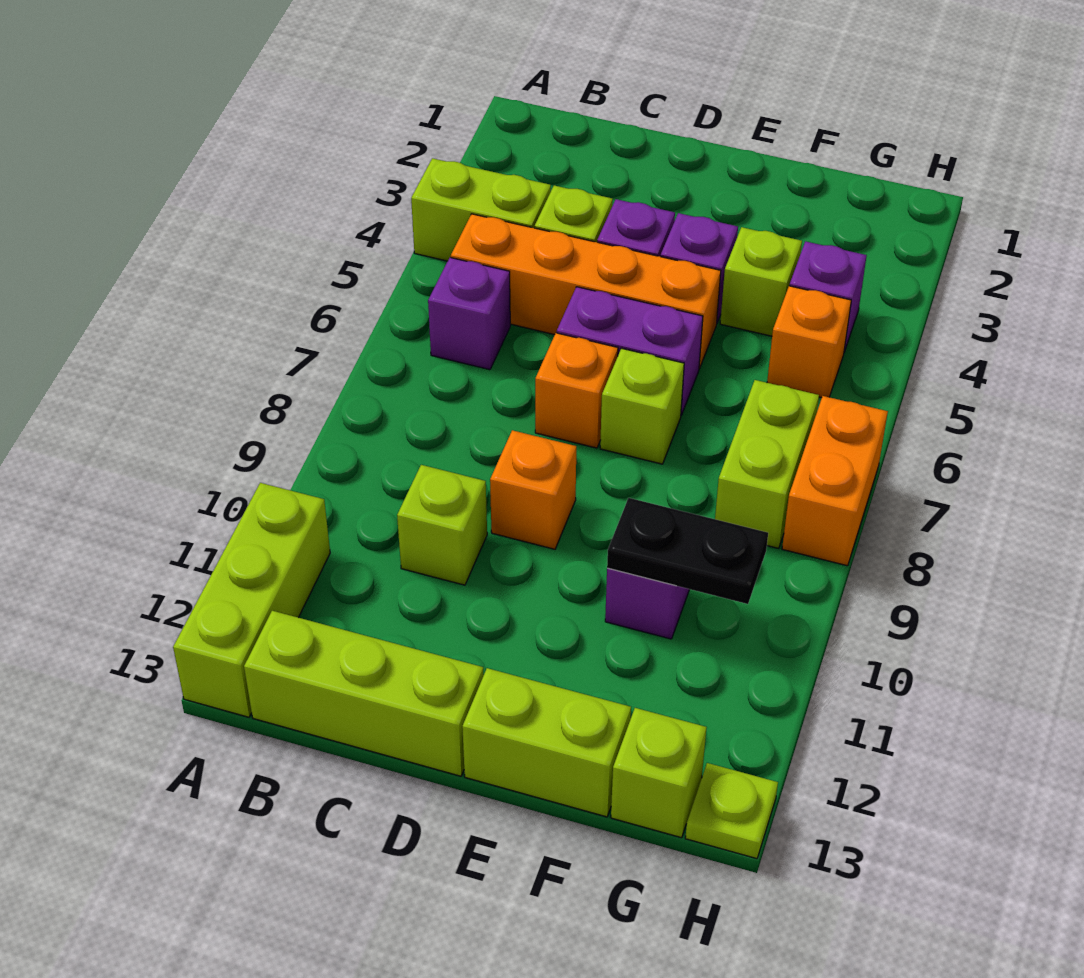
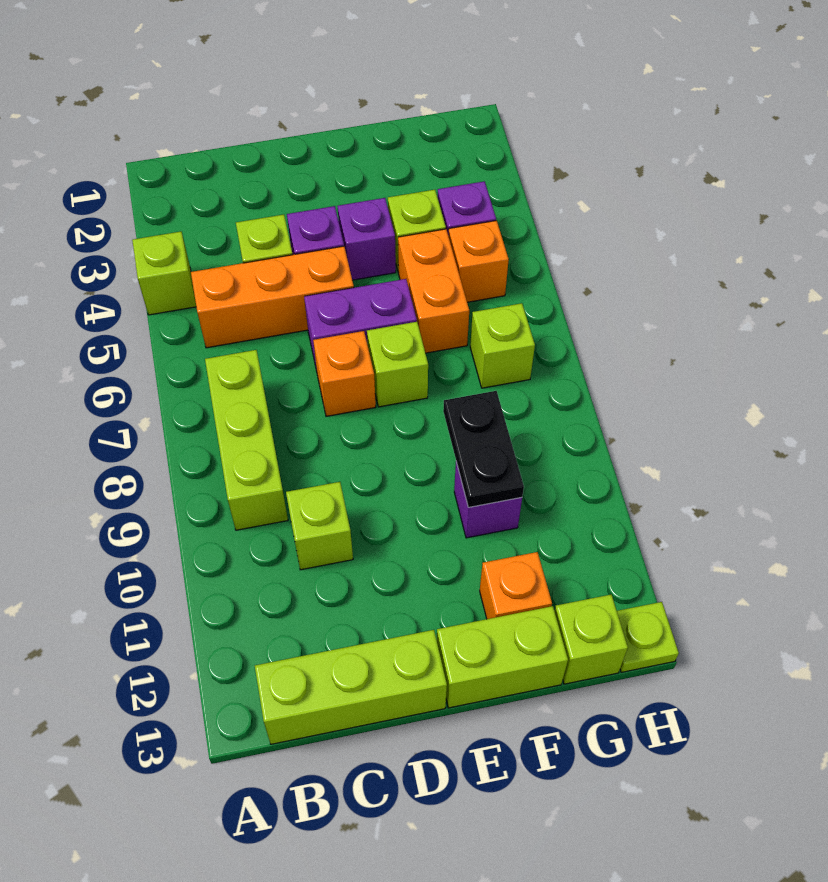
lime brick A4:B4 level 1 -> lime brick A4 level 1
lime brick A11:A13 level 1 -> lime brick B7:B9 level 1
orange brick B5:E5 level 1 -> orange brick B5:D5 level 1
purple brick B6 level 1 -> none
orange brick D9 level 1 -> orange brick F12 level 1
black plate F10:G10 level 2 -> black plate F9:F10 level 2
lime brick G7:G8 level 1 -> lime brick G7 level 1
orange brick H7:H8 level 1 -> orange brick F5:F6 level 1

